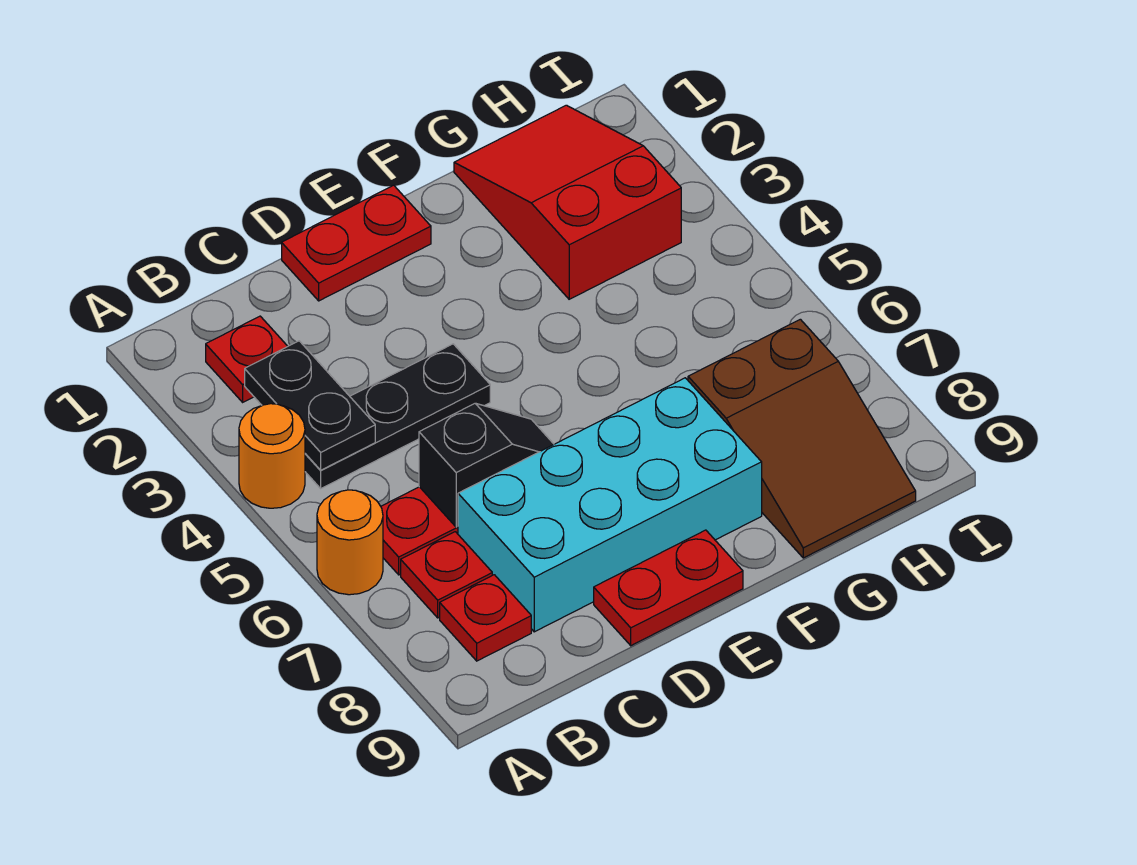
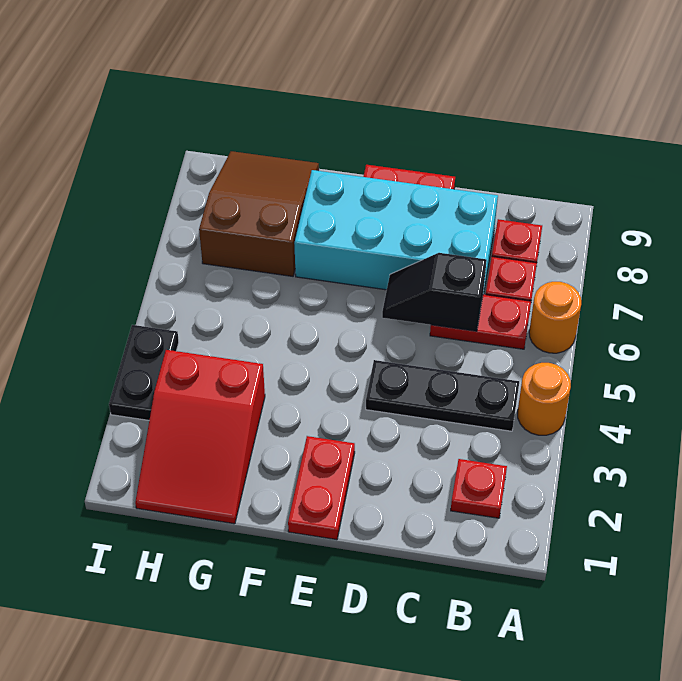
black plate B3:B4 level 2 -> black plate I3:I4 level 1
red plate D1:E1 level 1 -> red plate E1:E2 level 1

